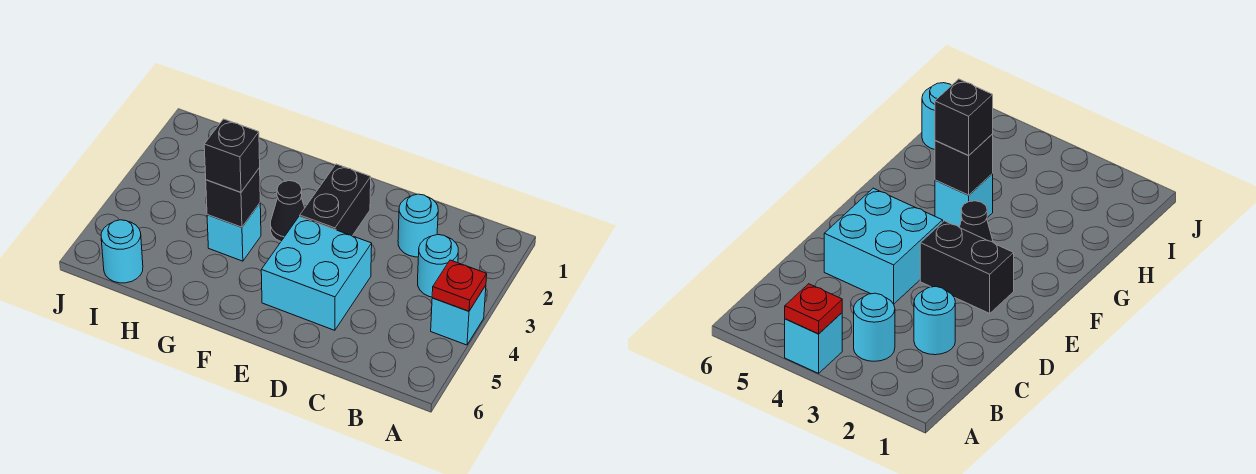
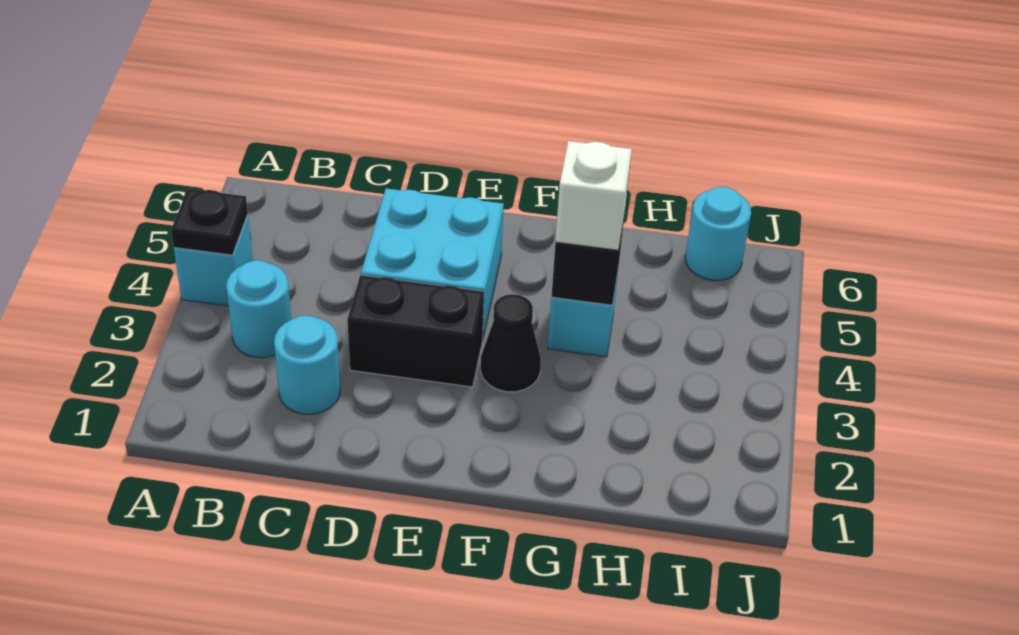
red plate A4 level 2 -> black plate A4 level 2
black brick E2:E3 level 1 -> black brick D3:E3 level 1
black brick G4 level 3 -> white brick G4 level 3

